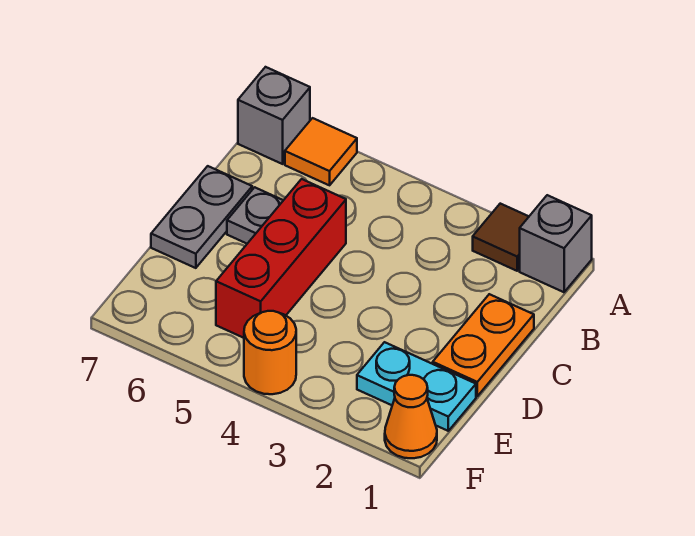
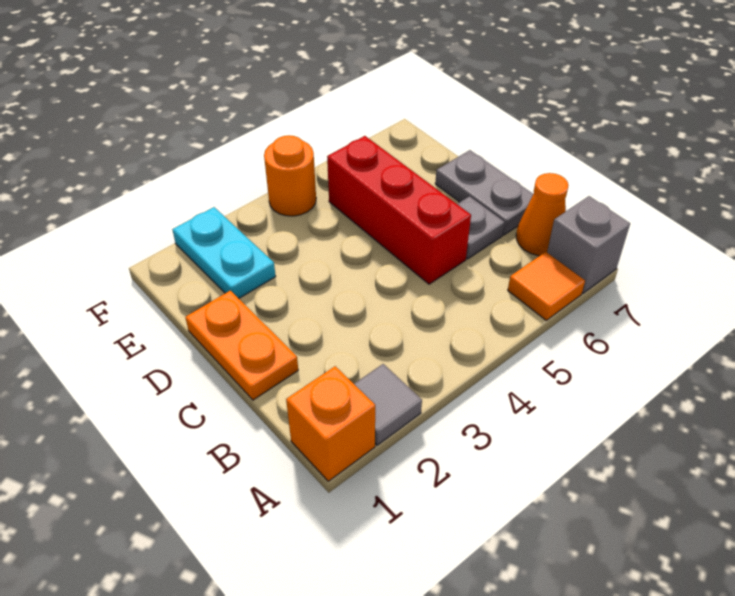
grey brick A1 level 1 -> orange brick A1 level 1
brown tile A2 level 1 -> grey tile A2 level 1
cyan plate E1:E2 level 1 -> cyan plate E2:F2 level 1
orange cone F1 level 1 -> orange cone B7 level 1

